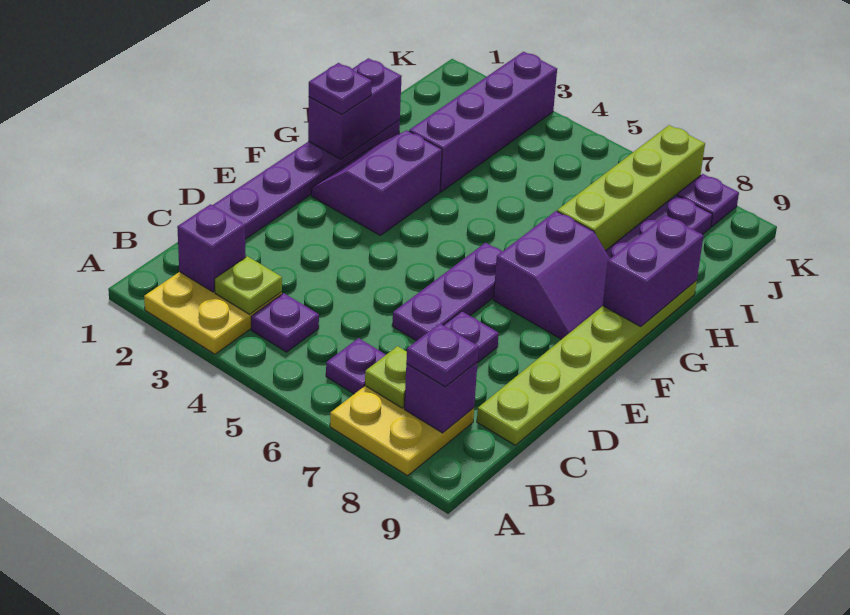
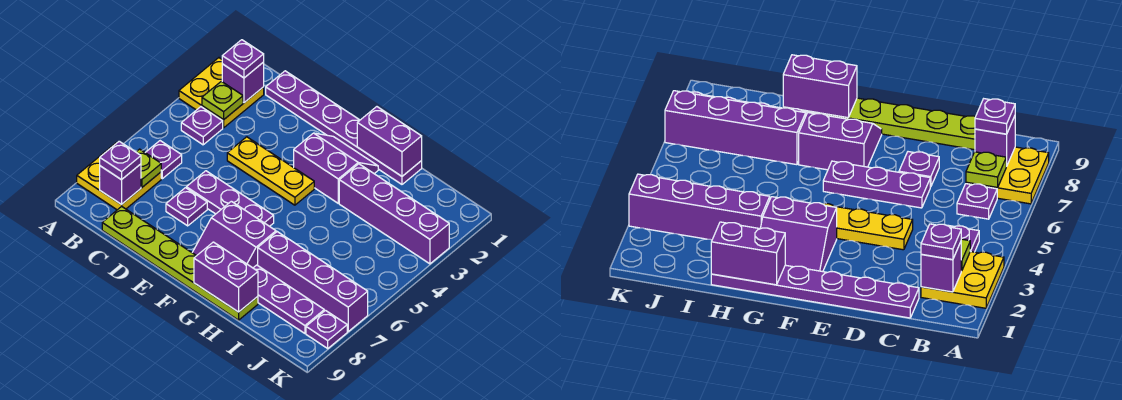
none -> yellow plate D4:F4 level 1
purple plate G1 level 3 -> purple plate B2 level 3
lime brick H7:K7 level 1 -> purple brick H7:K7 level 1

